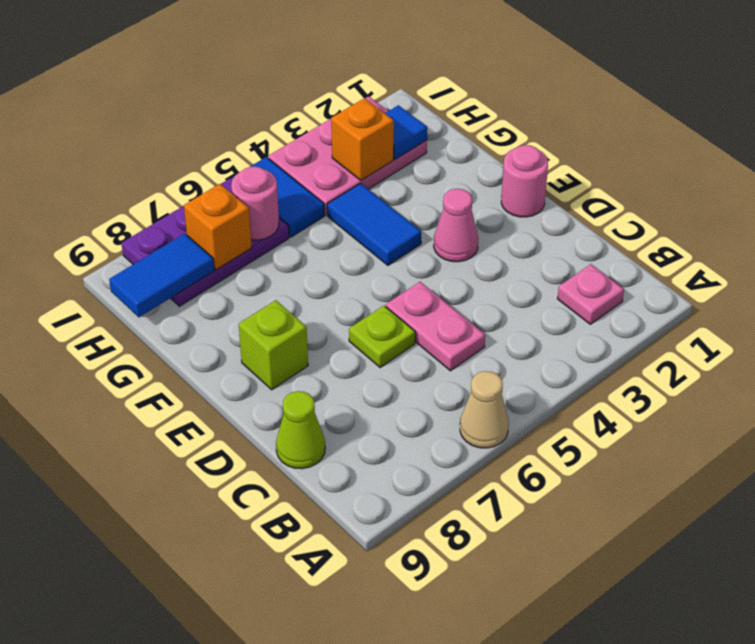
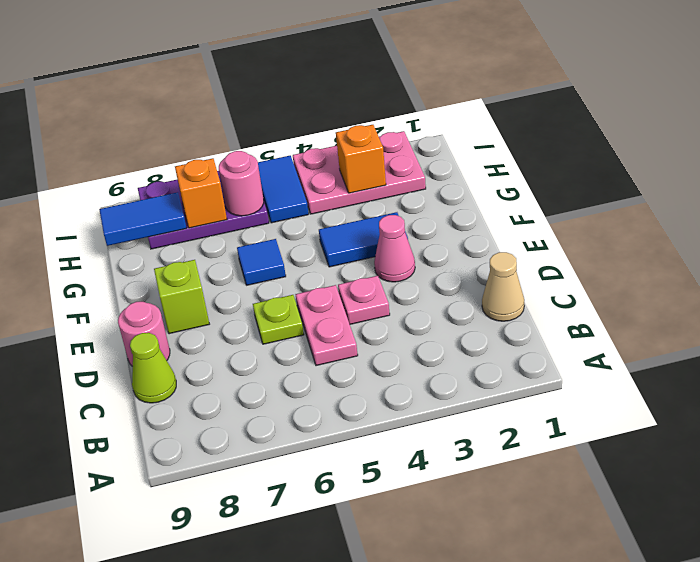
tan cone A6 level 1 -> tan cone C1 level 1
pink plate B2 level 1 -> pink plate D4 level 1
pink round brick E1 level 1 -> pink round brick D9 level 1
blue tile F4:G4 level 1 -> blue tile F3:F4 level 1
blue tile H2 level 2 -> blue tile F6 level 1

